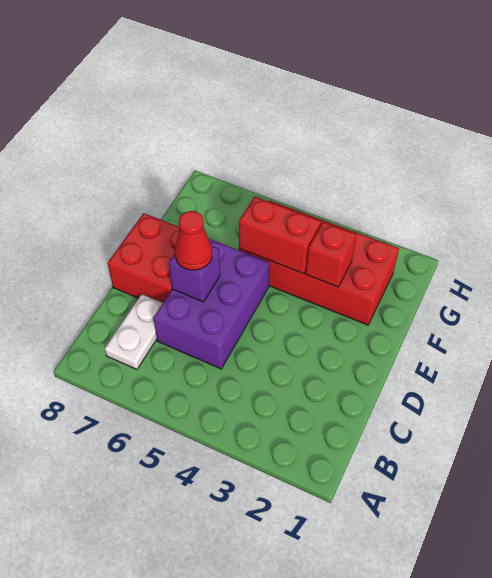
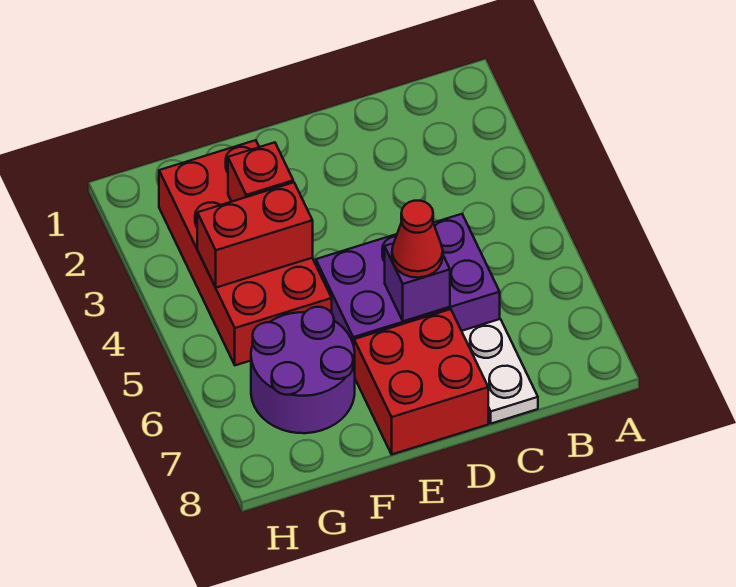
white plate B7:C7 level 1 -> white plate C7:C8 level 1
red brick F4:F5 level 2 -> red brick F4:G4 level 2
none -> purple round brick F6:G7 level 1

